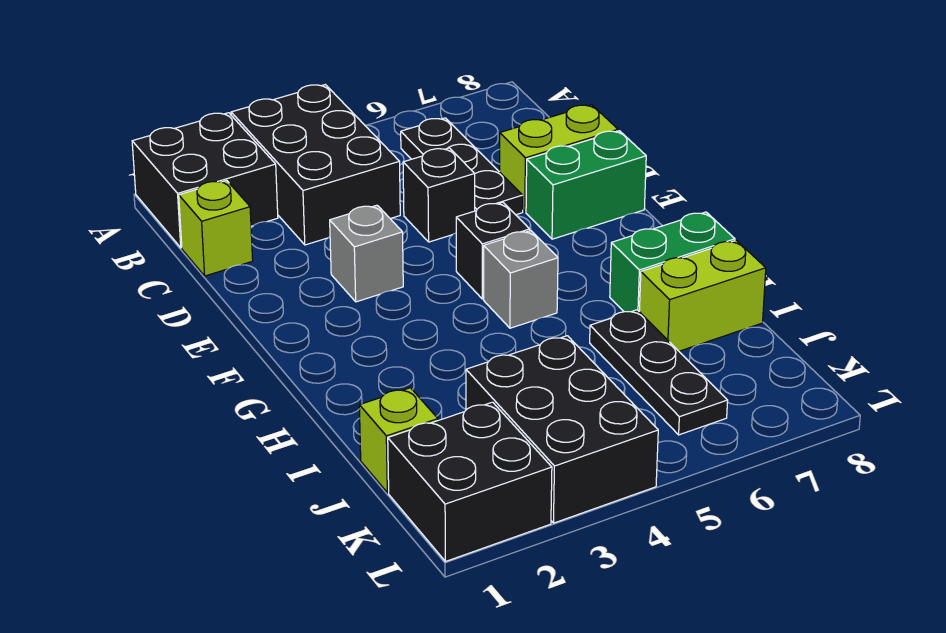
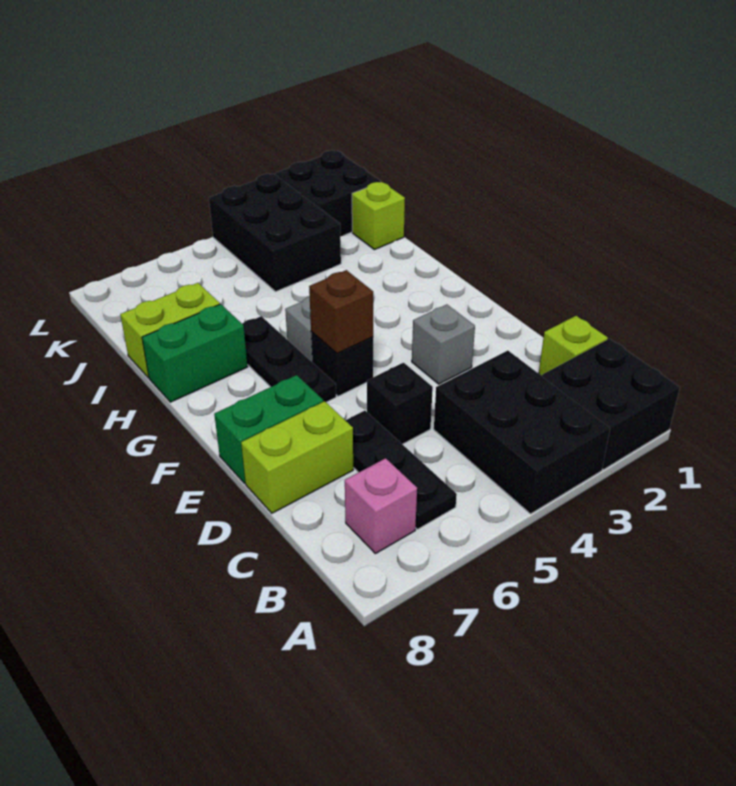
none -> pink brick B7 level 1
none -> brown brick F5 level 2
black plate I6:K6 level 1 -> black plate F6:H6 level 1

